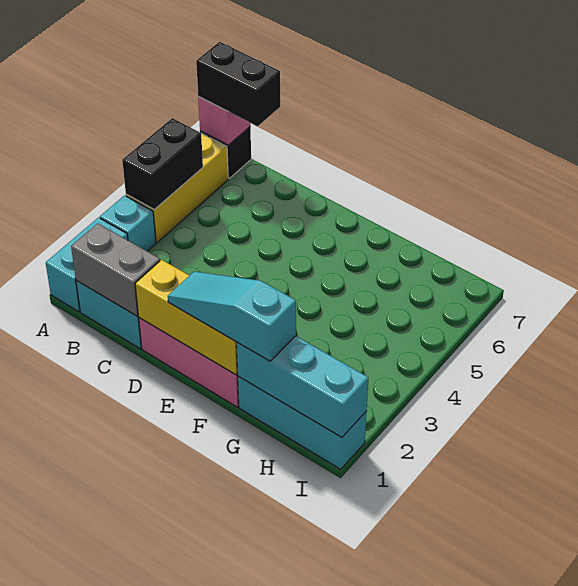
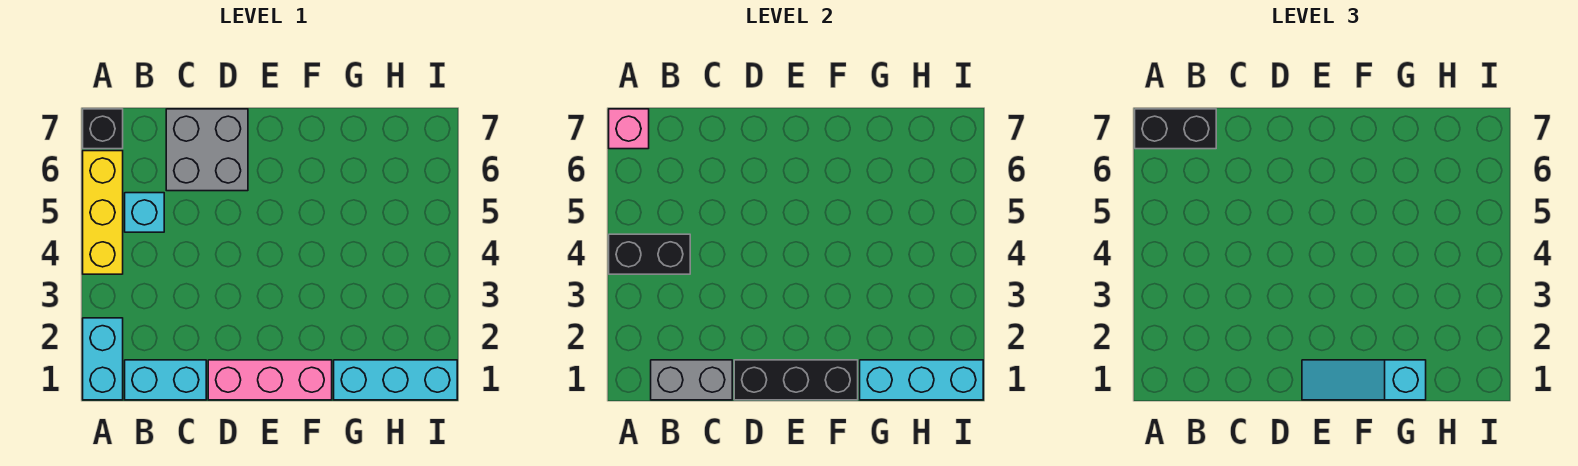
cyan brick A3 level 1 -> cyan brick B5 level 1
black brick A4:A5 level 2 -> black brick A4:B4 level 2
none -> grey brick C6:D7 level 1
yellow brick D1:F1 level 2 -> black brick D1:F1 level 2

